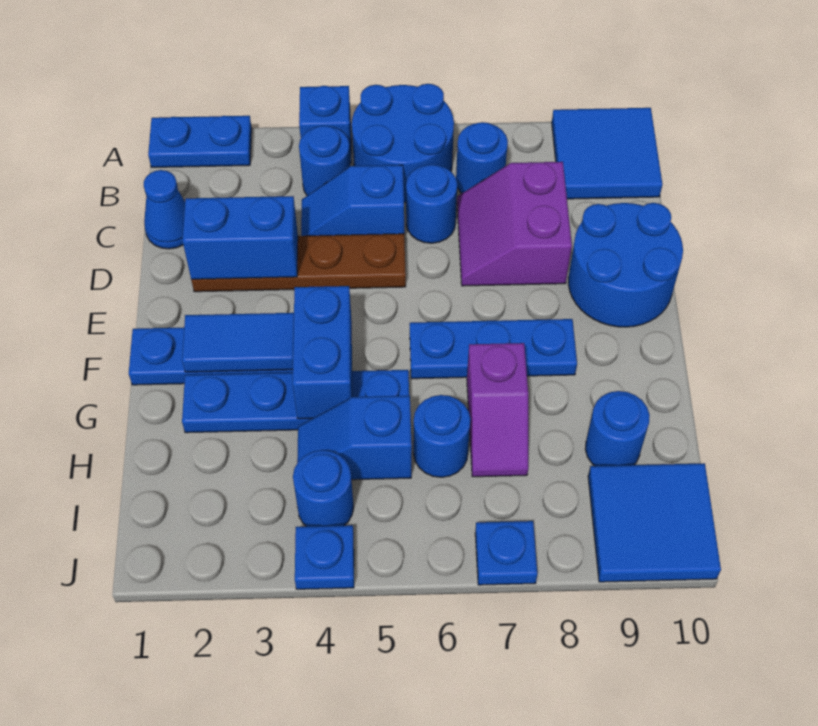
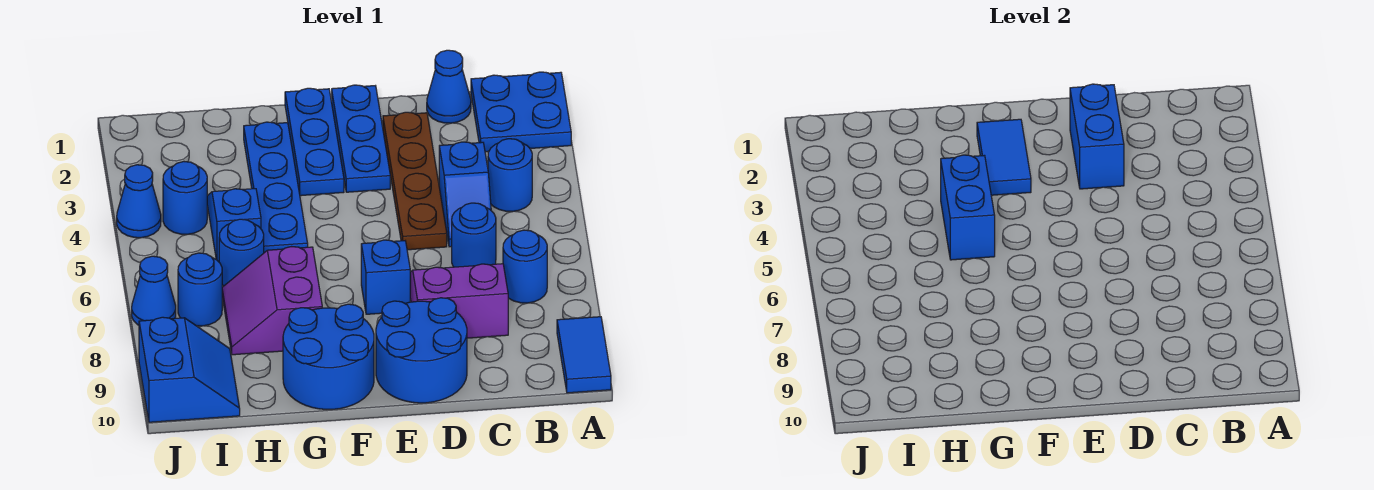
blue plate A1:A2 level 1 -> blue plate A1:B2 level 1
blue brick A4 level 1 -> blue brick E7 level 1
blue round brick A5:B6 level 1 -> blue round brick F9:G10 level 1
blue tile A9:B10 level 1 -> blue tile A9:A10 level 1
blue slope C4:C5 level 1 top 5 -> blue slope C4:C5 level 1 top 4
blue brick F4:G4 level 2 -> blue brick G4:G5 level 2
blue plate F6:F8 level 1 -> blue plate E1:E3 level 1
purple slope G7:H7 level 1 top G -> purple slope G7:H8 level 1 top G
blue round brick H9 level 1 -> blue round brick I7 level 1
blue tile I9:J10 level 1 -> blue slope I9:J10 level 1 top J
blue plate J4 level 1 -> blue cone J4 level 1
blue plate J7 level 1 -> blue cone J7 level 1

